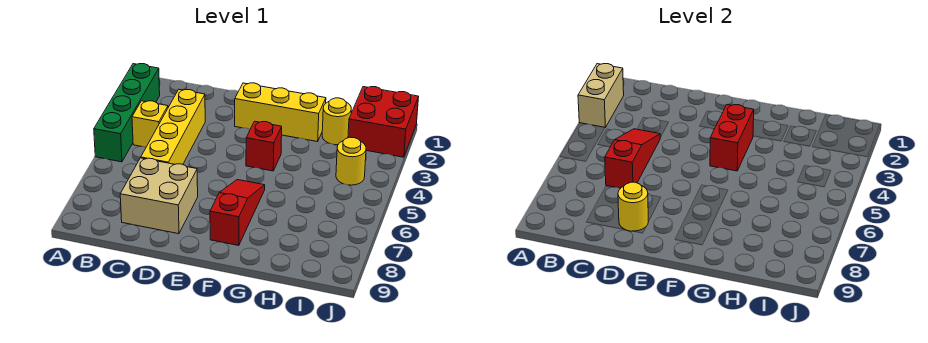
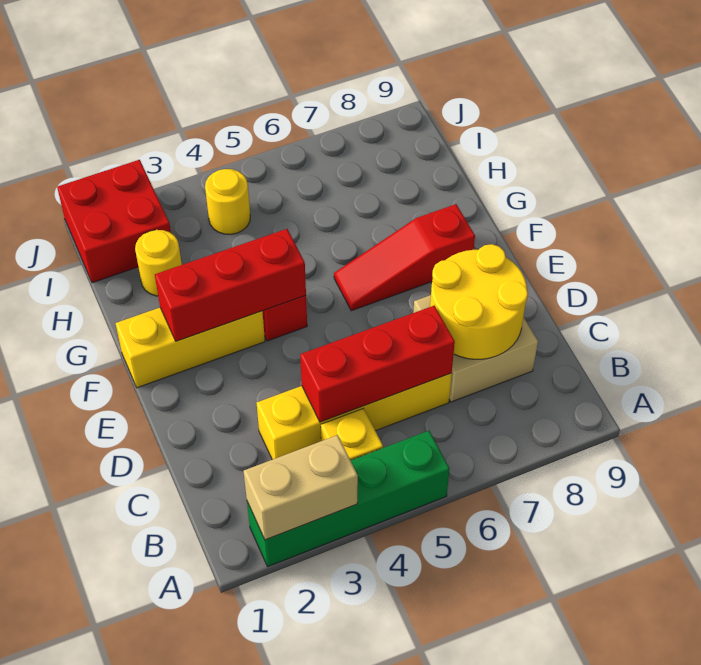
red slope C4:C6 level 2 top 6 -> red brick C4:C6 level 2
yellow round brick D8 level 2 -> yellow round brick C7:D8 level 2
yellow brick E2:G2 level 1 -> yellow brick F1:F3 level 1
red brick F3:F4 level 2 -> red brick F2:F4 level 2

